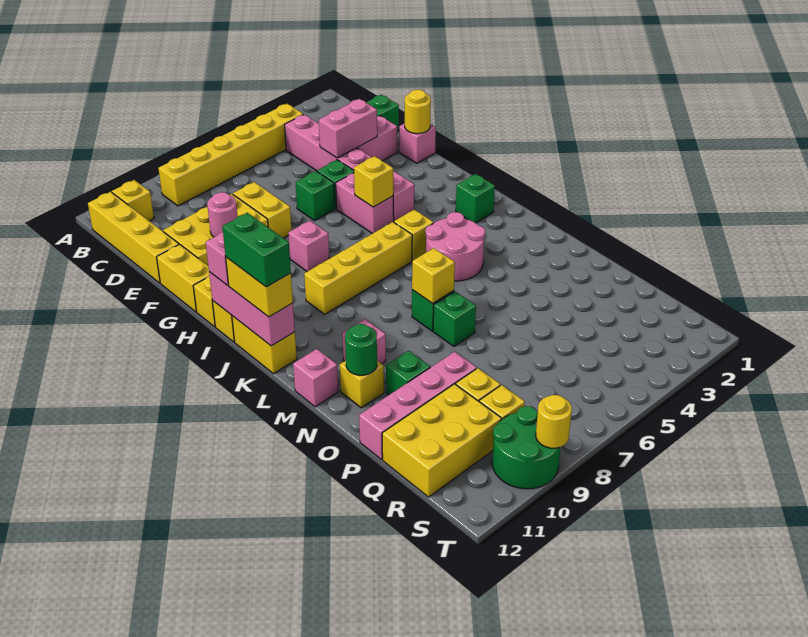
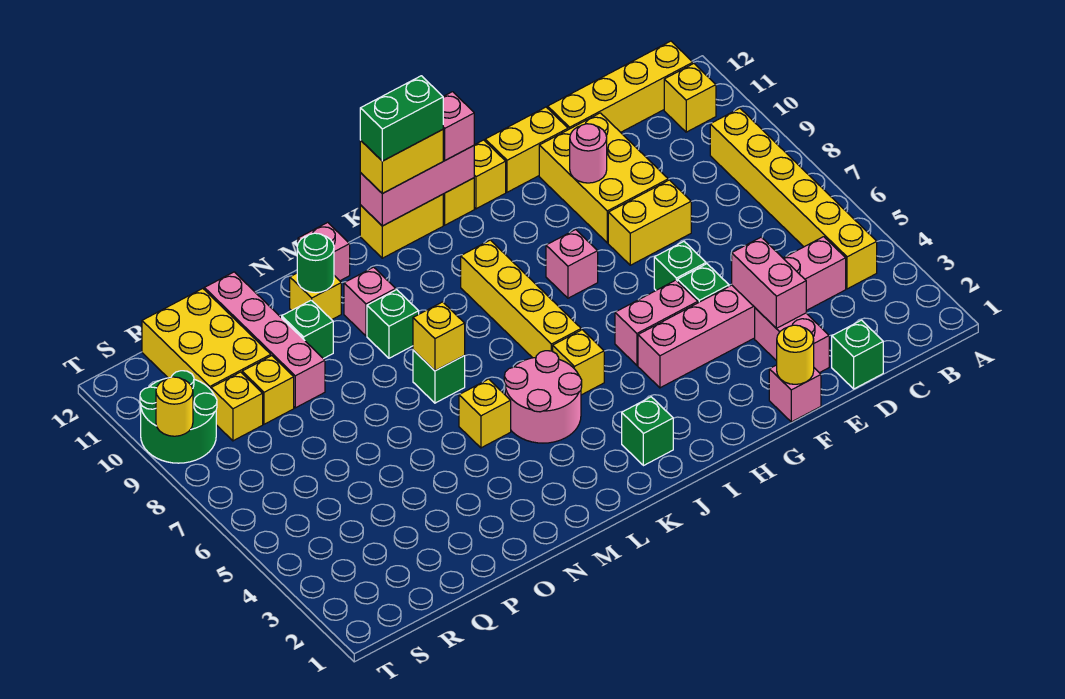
yellow brick H5 level 2 -> yellow brick M5 level 1
green brick N7 level 1 -> green brick M9 level 1

